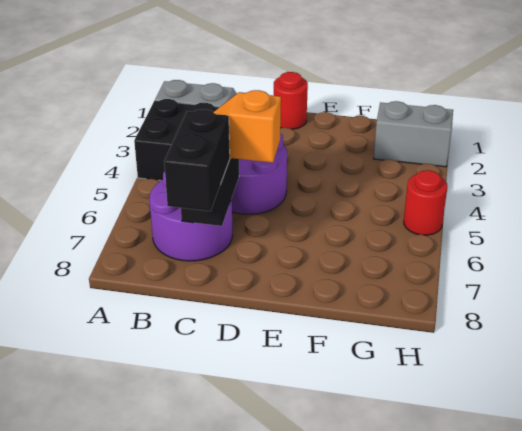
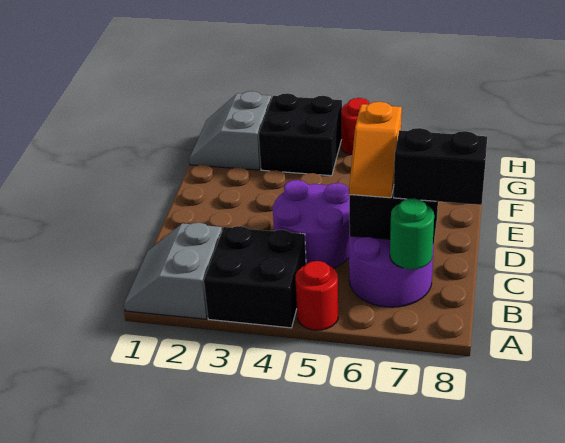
none -> green round brick B7 level 2
red round brick D1 level 1 -> red round brick A5 level 1
none -> black brick G3:H4 level 1

